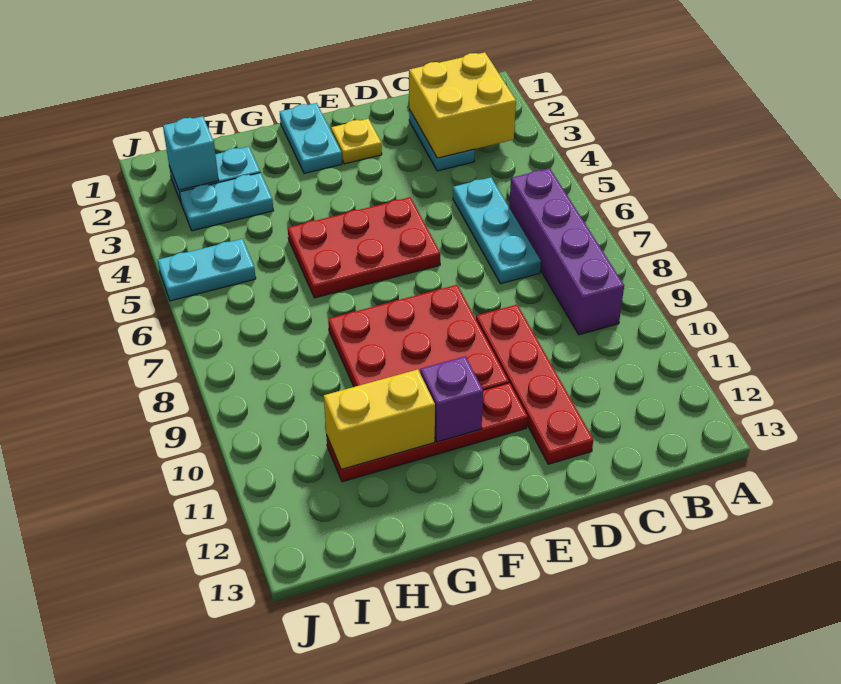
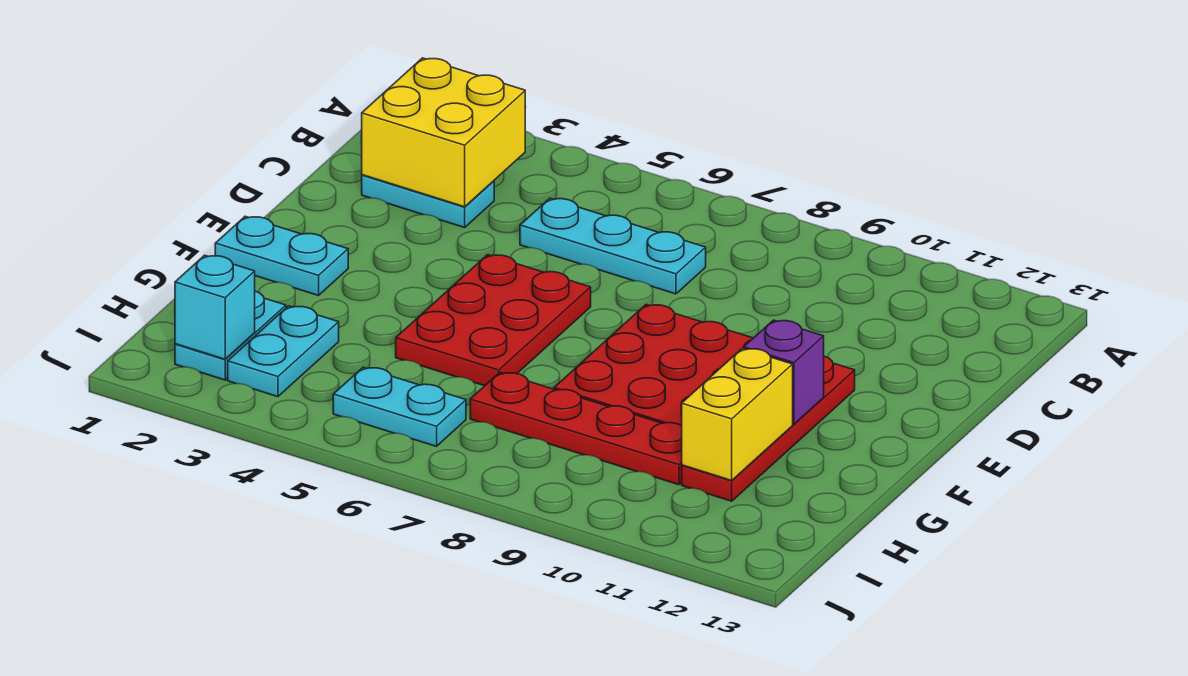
purple brick B6:B9 level 1 -> none
red plate D9:D12 level 1 -> red plate H7:H10 level 1
yellow plate E2 level 1 -> none
cyan plate I5:J5 level 1 -> cyan plate I5:I6 level 1

